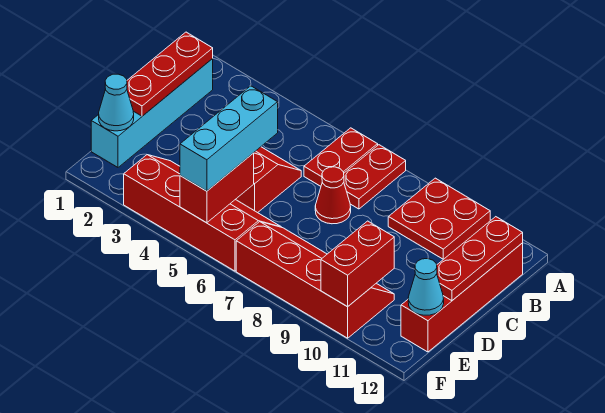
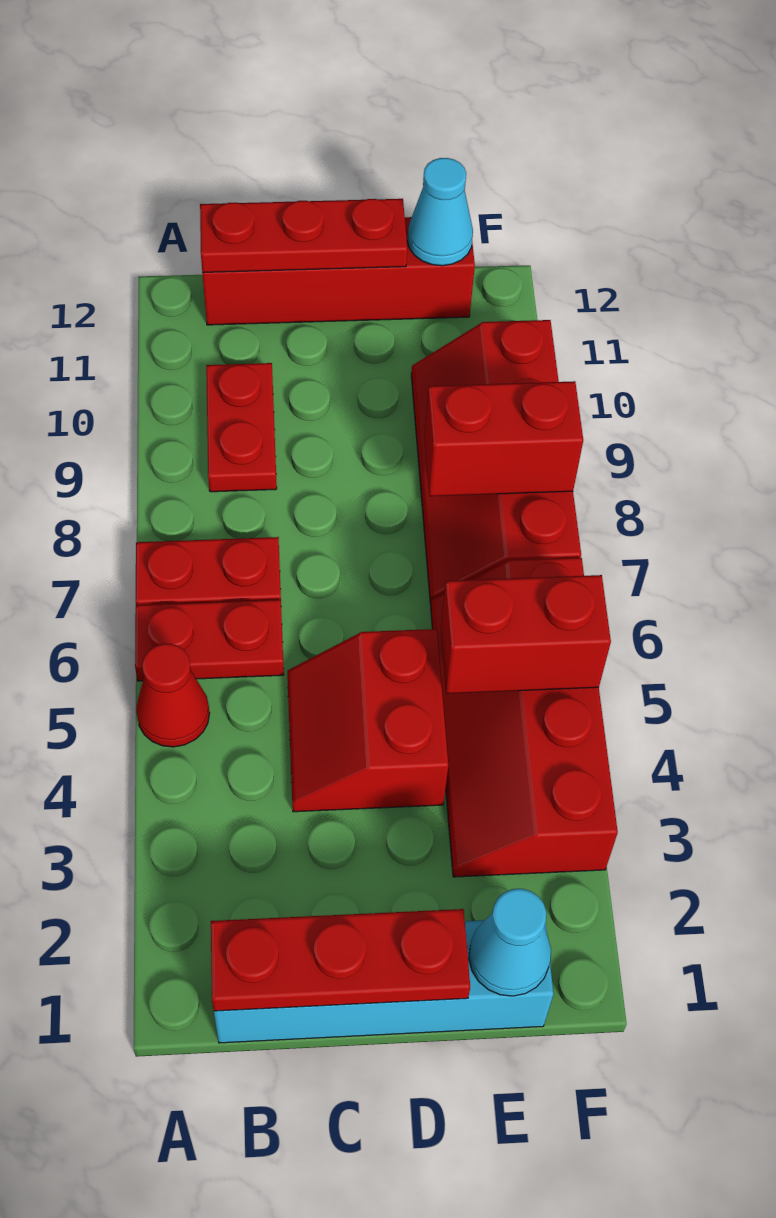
red plate A9:B10 level 1 -> red plate B9:B10 level 1
red cone C7 level 1 -> red cone A5 level 1
cyan brick D5:F5 level 3 -> none
red brick E10:F10 level 2 -> red brick E8:F8 level 2

